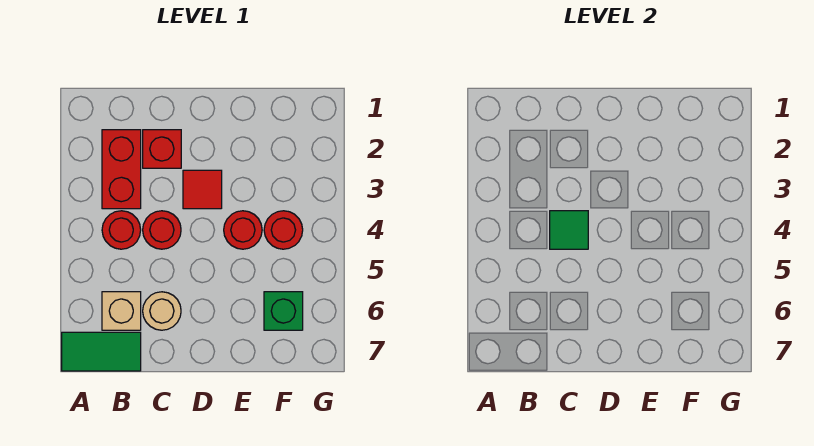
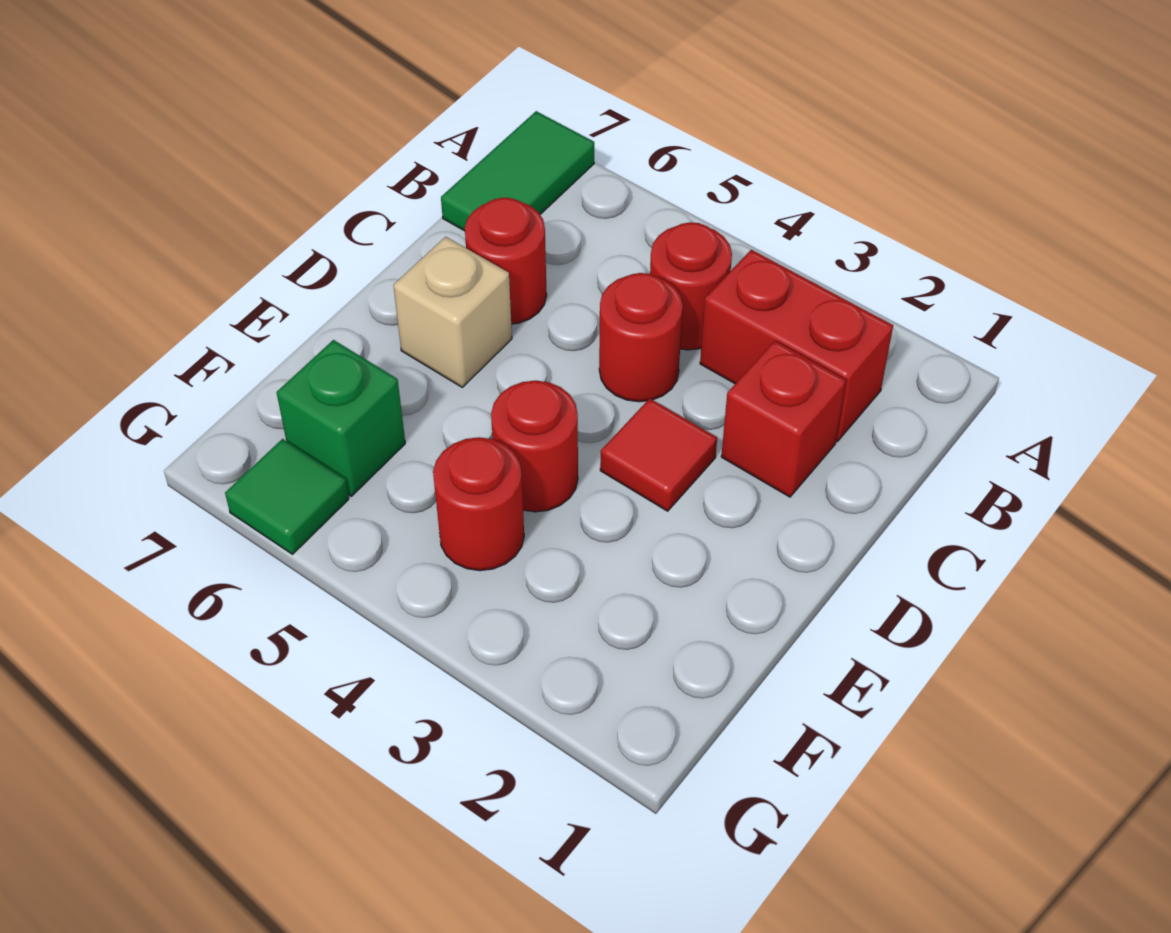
tan brick B6 level 1 -> tan brick D6 level 1
green tile C4 level 2 -> green tile G6 level 1
tan round brick C6 level 1 -> red round brick C6 level 1

